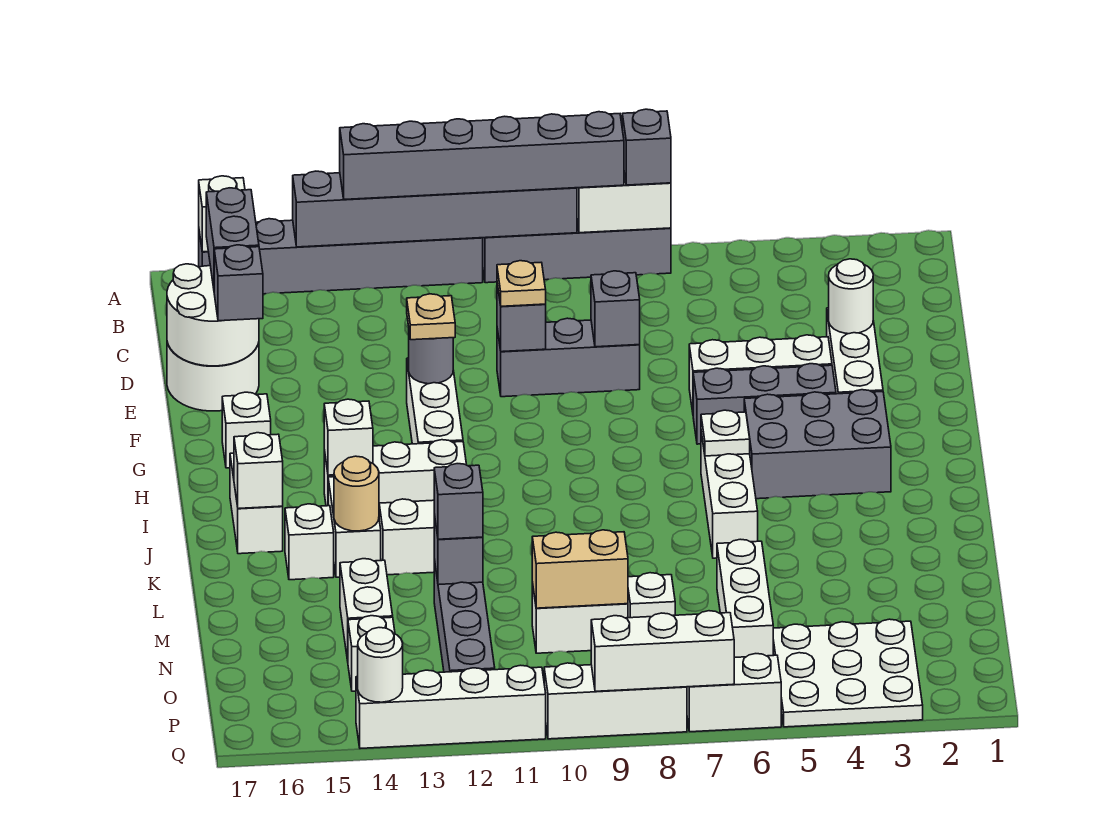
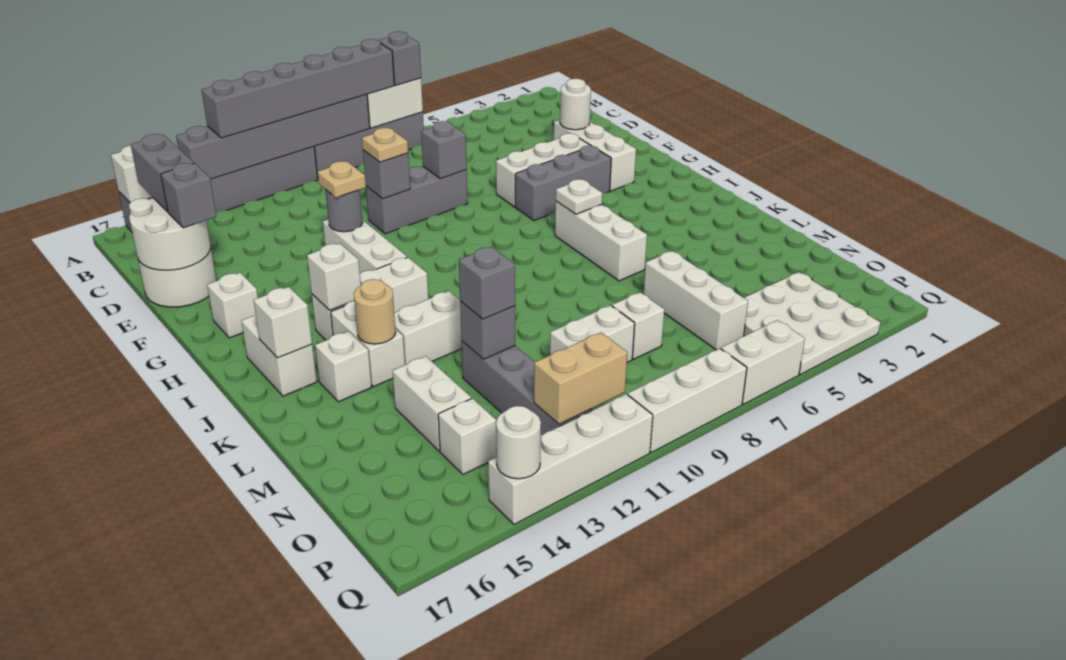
grey brick H3:I5 level 1 -> none
tan brick N9:N10 level 2 -> tan brick P11:P12 level 2
white brick Q7:Q9 level 2 -> none

